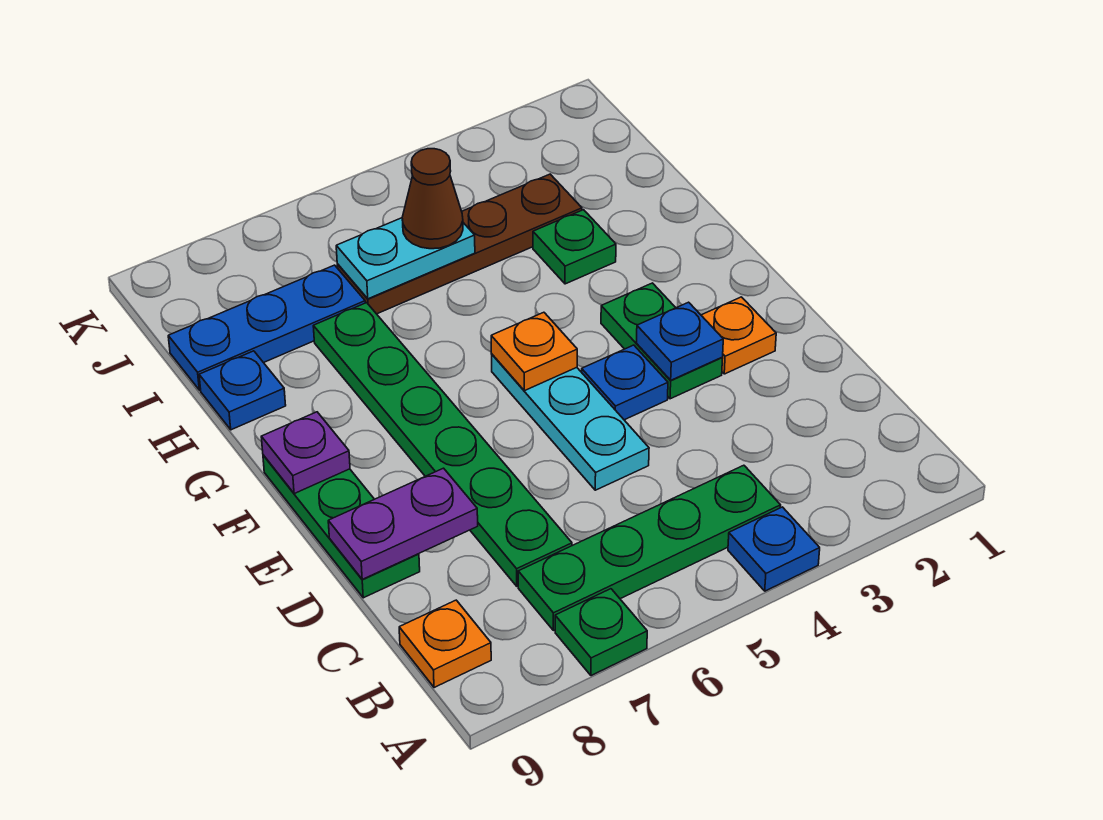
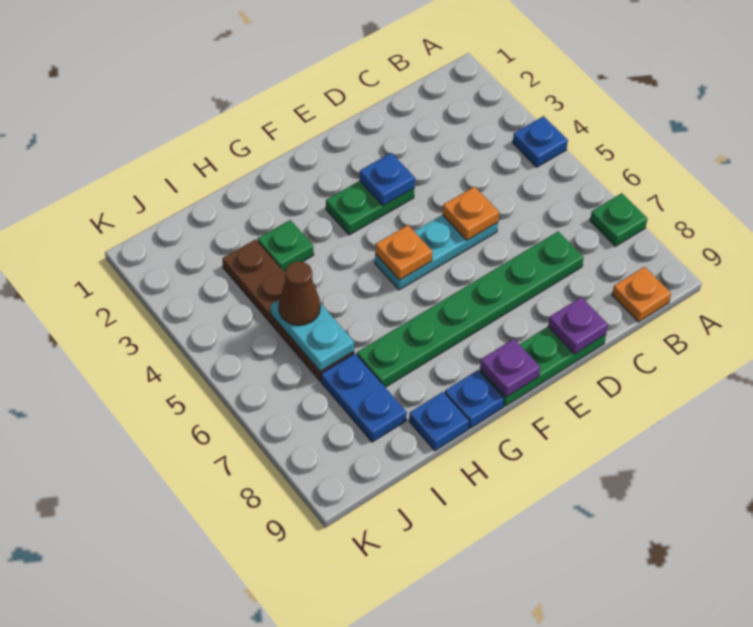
green plate B4:B7 level 1 -> none
purple plate D8:D9 level 2 -> purple plate D9 level 2
orange plate E2 level 1 -> orange plate D5 level 2
blue plate E4 level 1 -> blue plate G9 level 1
blue plate I7:I9 level 1 -> blue plate I7:I8 level 1

